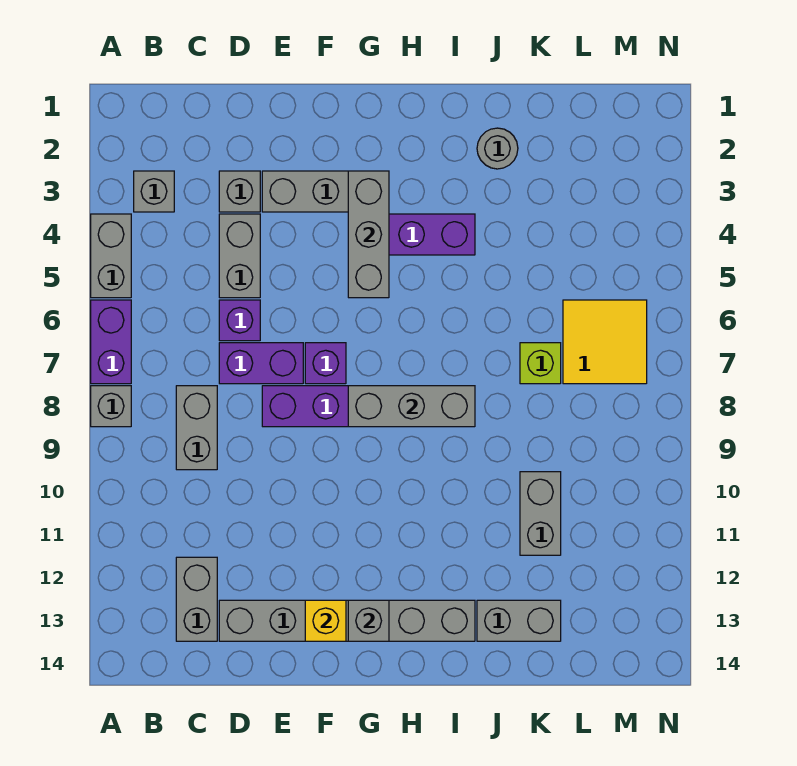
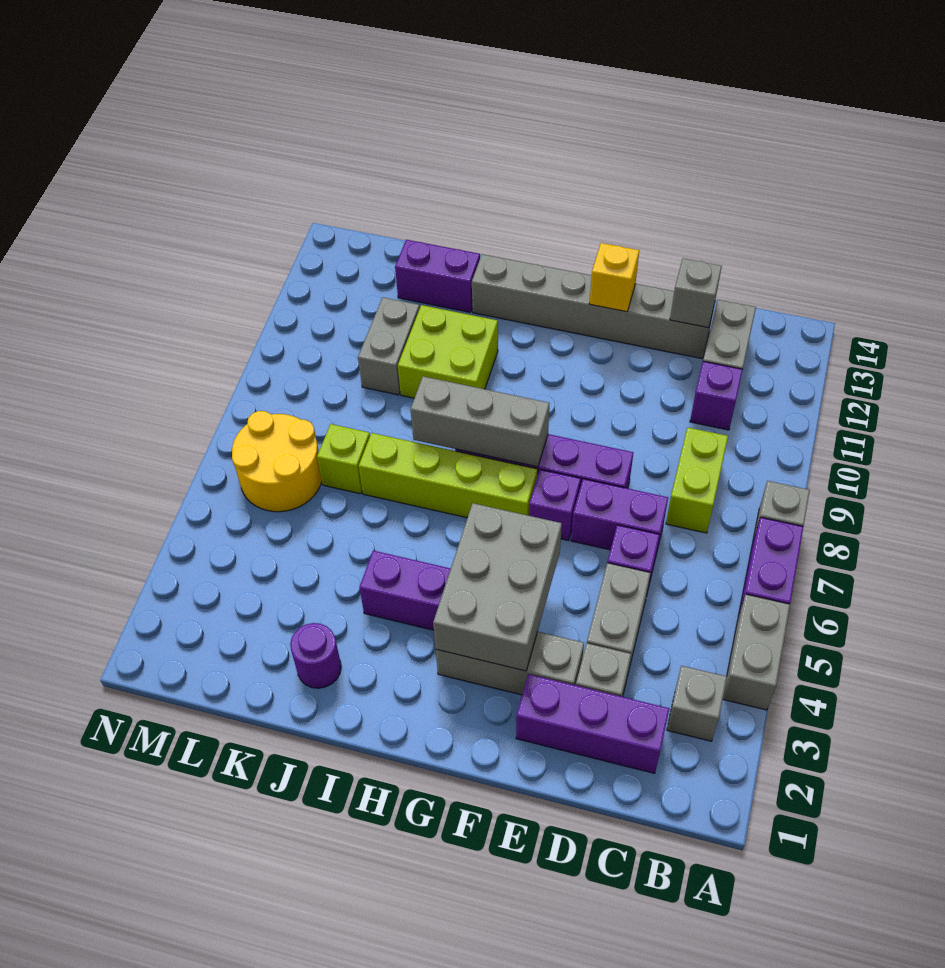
none -> purple brick C2:E2 level 1
grey brick C8:C9 level 1 -> lime brick C8:C9 level 1
none -> purple brick C11 level 1
grey brick G3:G5 level 2 -> grey brick F3:G5 level 2
none -> lime brick G7:J7 level 1
grey brick G13 level 2 -> grey brick D13 level 2
none -> lime brick I10:J11 level 1
grey round brick J2 level 1 -> purple round brick J2 level 1
grey brick J13:K13 level 1 -> purple brick J13:K13 level 1
yellow tile L6:M7 level 1 -> yellow round brick L6:M7 level 1

